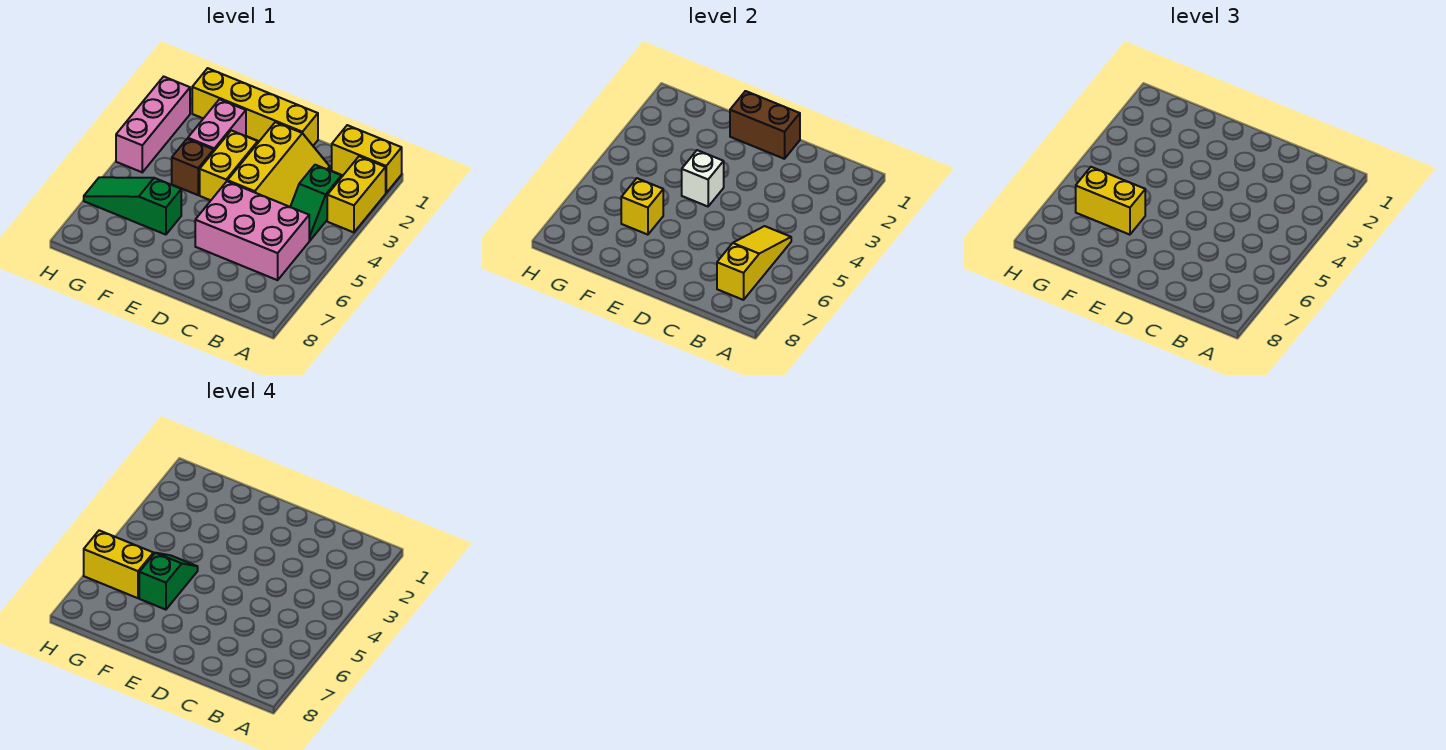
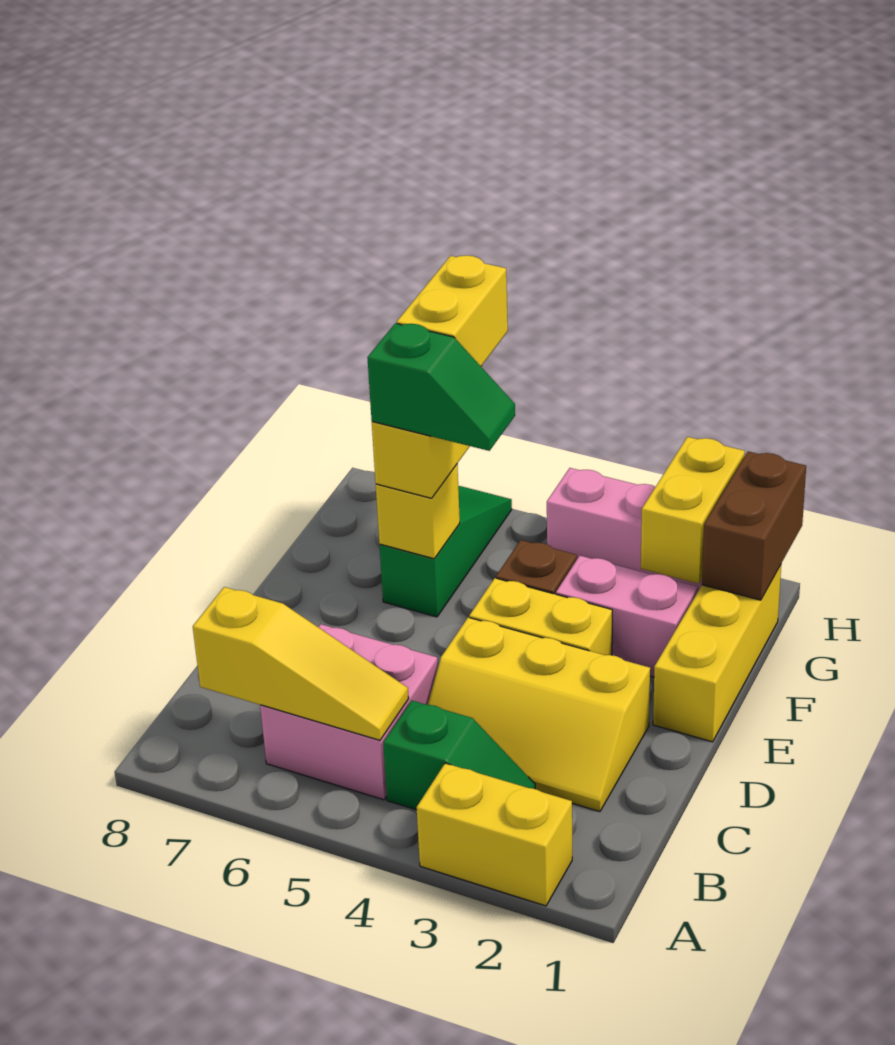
yellow brick A1:B1 level 1 -> yellow brick G2:H2 level 2
green slope B3:B4 level 1 top 3 -> green slope B3:B4 level 1 top 4
pink brick B5:D6 level 1 -> pink brick B5:C6 level 1
yellow brick D1:G1 level 1 -> yellow brick E1:G1 level 1
brown brick D1:E1 level 2 -> brown brick G1:H1 level 2
white brick E4 level 2 -> none

